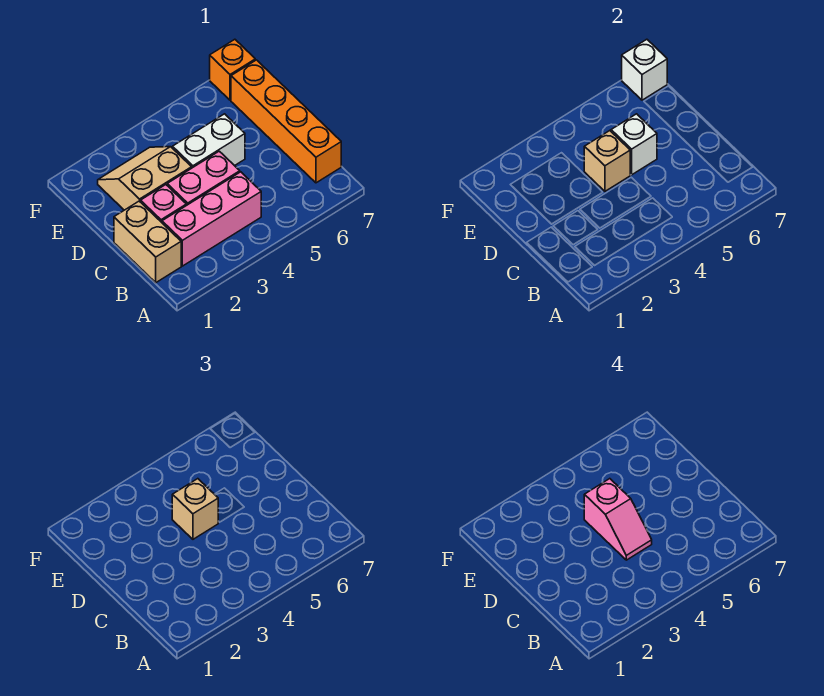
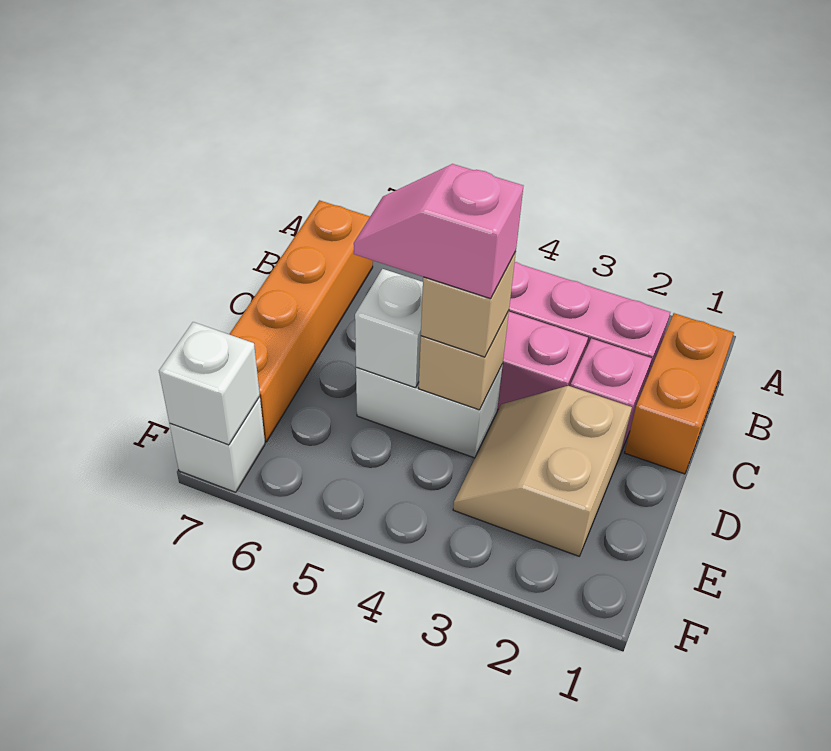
tan brick B1:C1 level 1 -> orange brick B1:C1 level 1
pink slope C4:D4 level 4 top D -> pink slope D4:D5 level 4 top 4
tan slope D2:E3 level 1 top D -> tan slope D2:E3 level 1 top 2
orange brick F7 level 1 -> white brick F7 level 1

